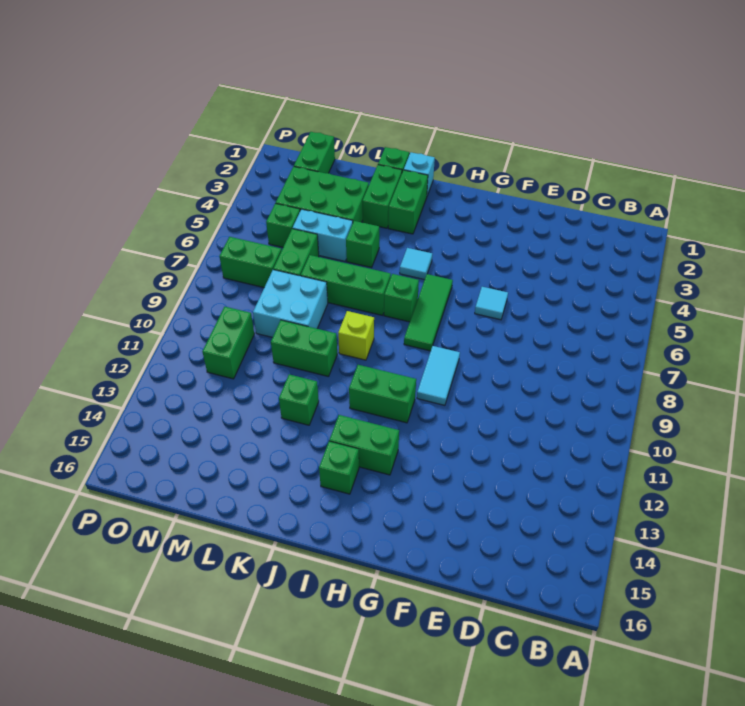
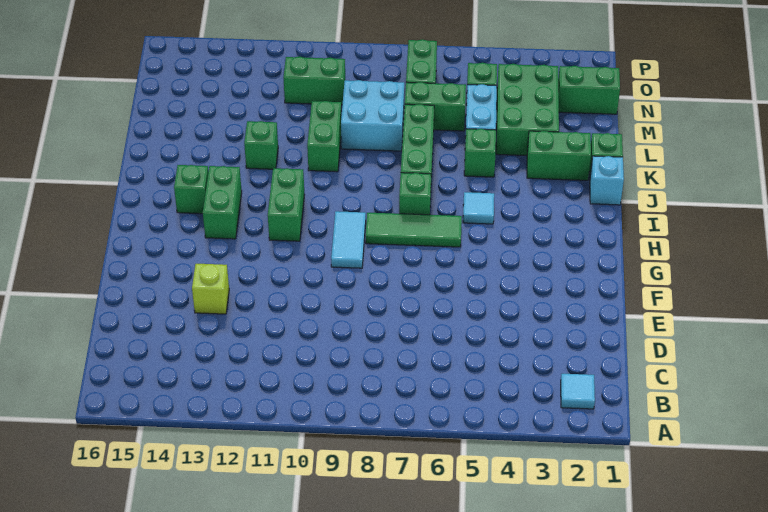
cyan tile F6 level 1 -> cyan tile B2 level 1
cyan tile G9:G10 level 1 -> cyan tile G9:H9 level 1
green brick J2:J3 level 1 -> none
lime brick J9 level 1 -> lime brick E13 level 1

